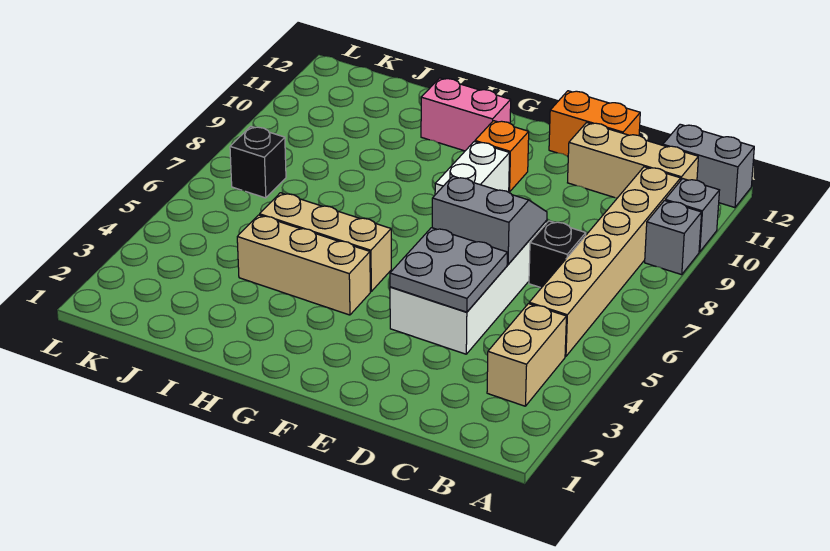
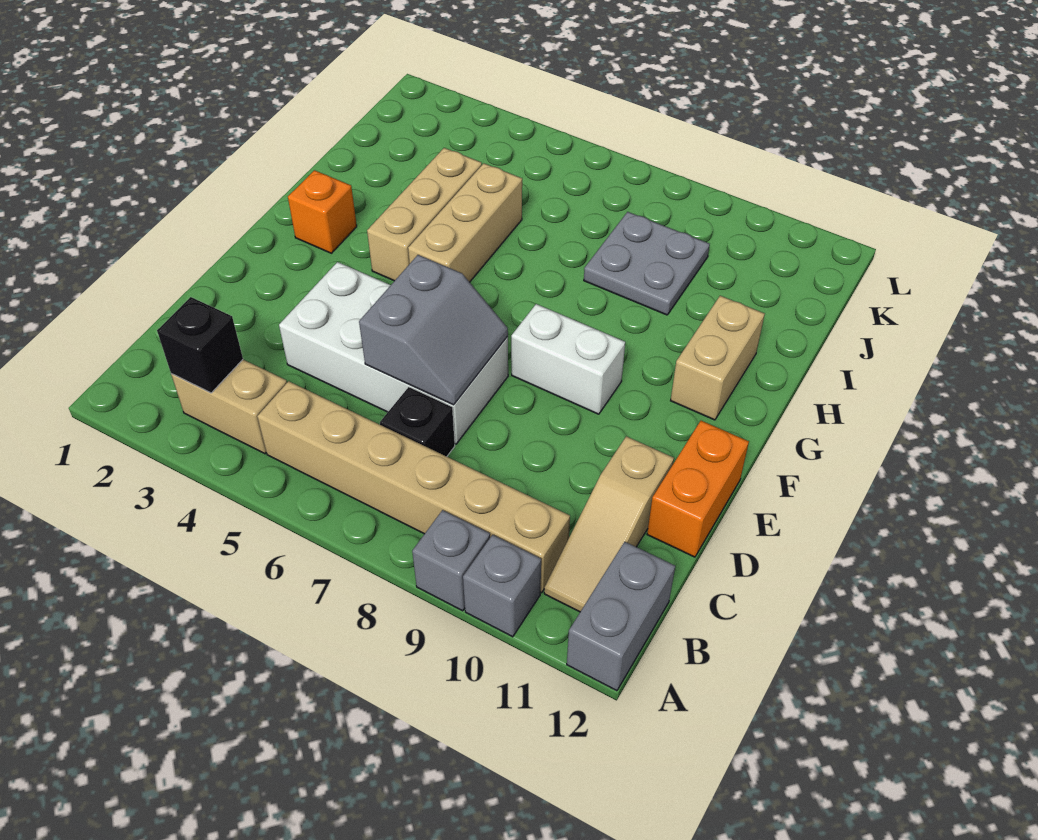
tan brick B11:D11 level 1 -> tan slope B11:D11 level 1 top D
grey plate D4:E5 level 2 -> grey plate I8:J9 level 1
orange brick F10 level 1 -> orange brick G2 level 1
pink brick G11:H11 level 1 -> tan brick G11:H11 level 1
black brick K7 level 1 -> black brick B3 level 2

